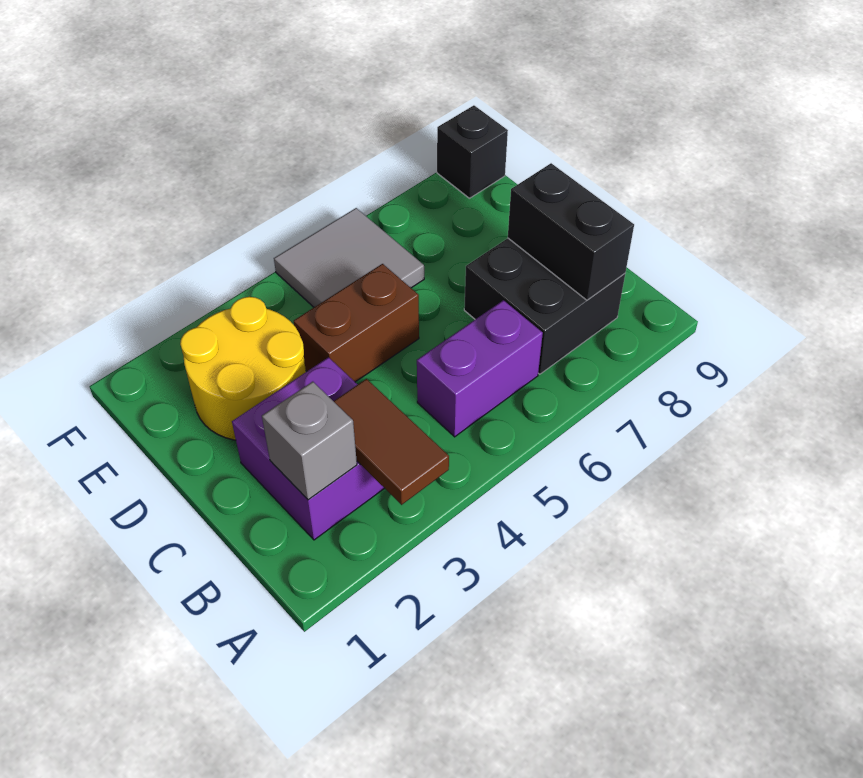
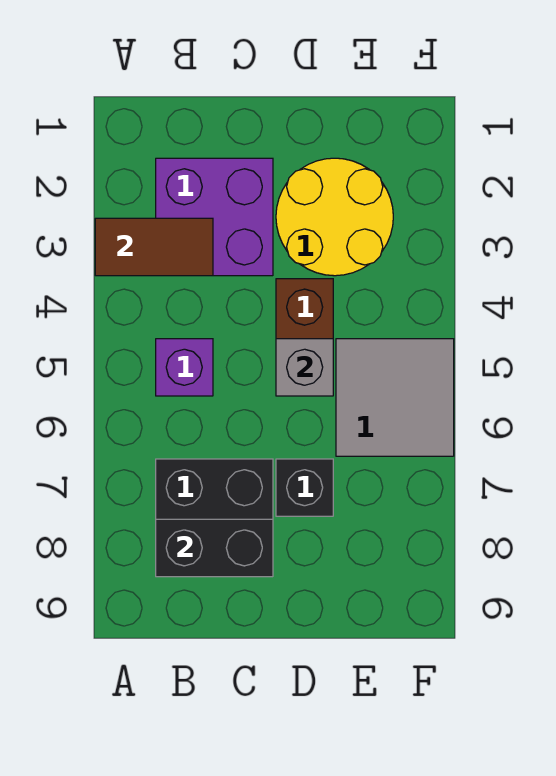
grey brick B2 level 2 -> grey brick D5 level 2
purple brick B5:B6 level 1 -> purple brick B5 level 1
black brick F9 level 1 -> black brick D7 level 1

